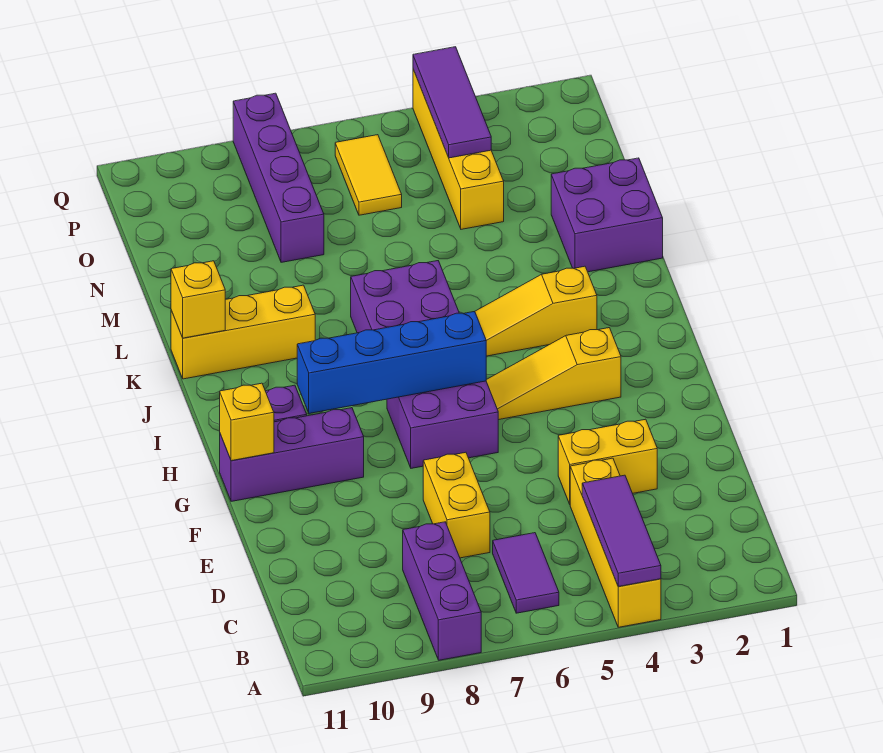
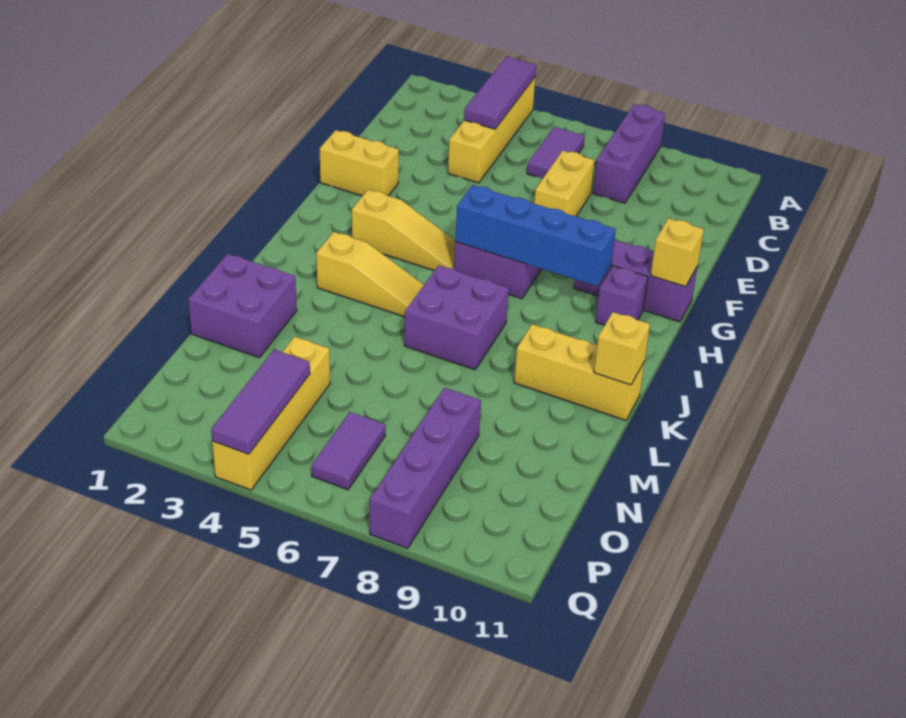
yellow brick E3:E4 level 1 -> yellow brick F1:F2 level 1
yellow tile O6:P6 level 1 -> purple tile O6:P6 level 1

